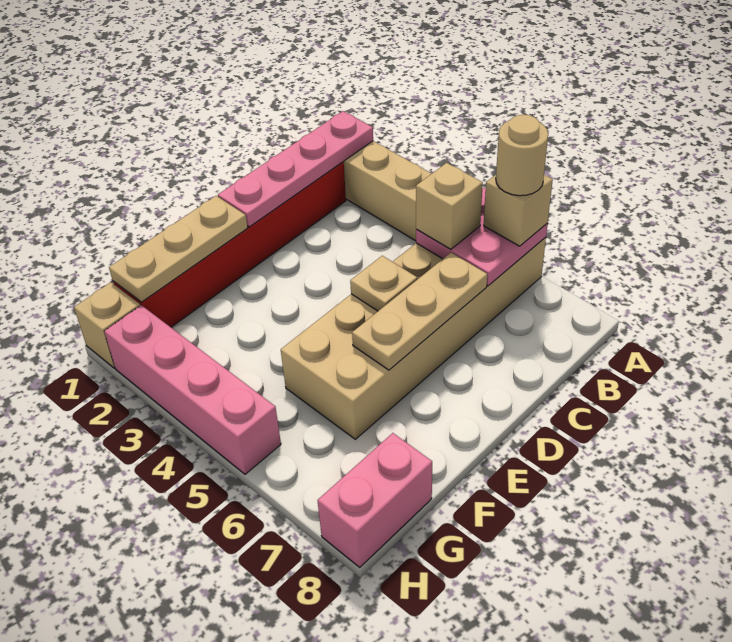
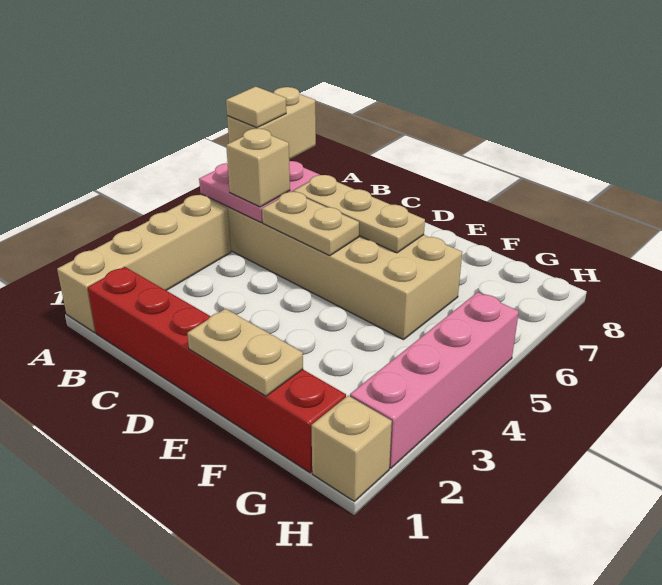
pink plate A1:D1 level 2 -> none
tan brick A6 level 3 -> tan brick A6:A7 level 3
tan round brick A6 level 4 -> tan tile A6 level 4
tan plate D5 level 2 -> tan plate C5:D5 level 2
tan plate E1:G1 level 2 -> tan plate E1:F1 level 2
pink brick G8:H8 level 1 -> none

